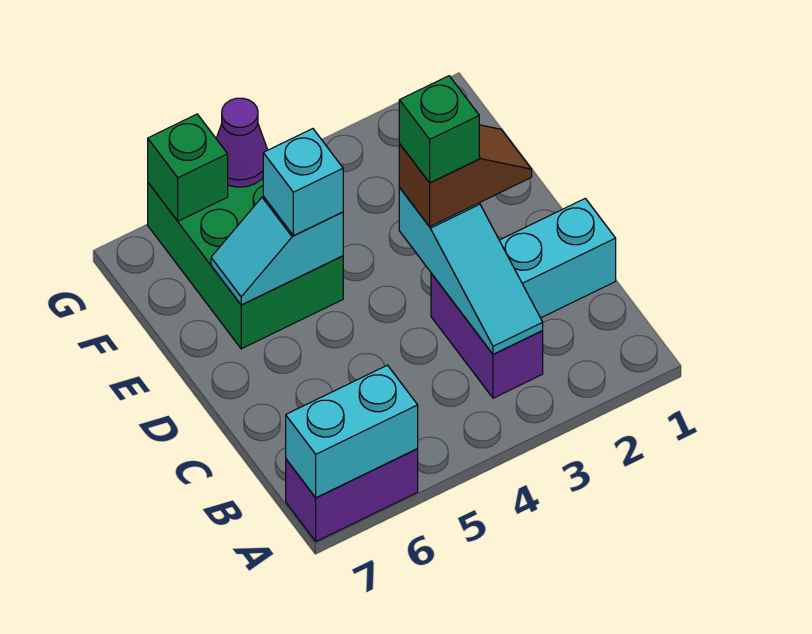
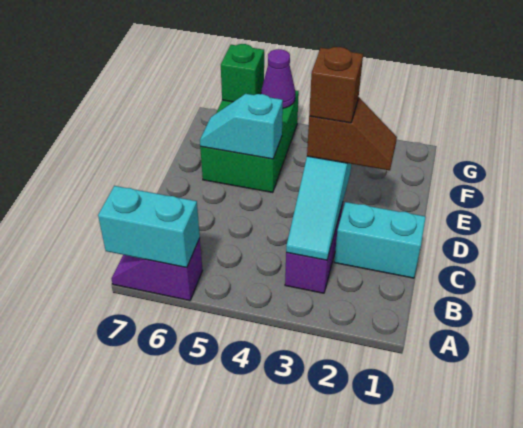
purple brick A6:A7 level 1 -> purple slope A6:A7 level 1 top 6
green brick D3 level 4 -> brown brick D3 level 4
cyan brick E5 level 3 -> none

